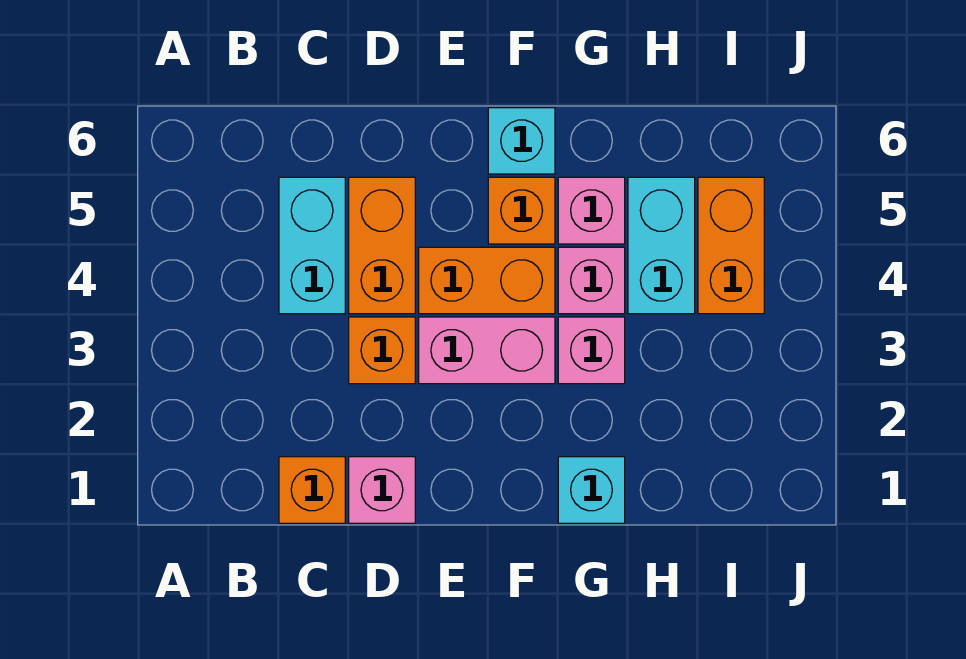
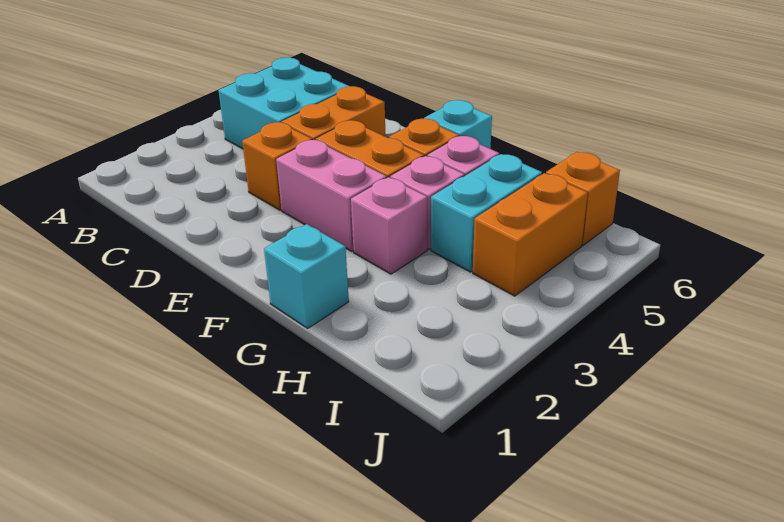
orange brick C1 level 1 -> orange brick I6 level 1
cyan brick C4:C5 level 1 -> cyan brick B4:C5 level 1
pink brick D1 level 1 -> none

